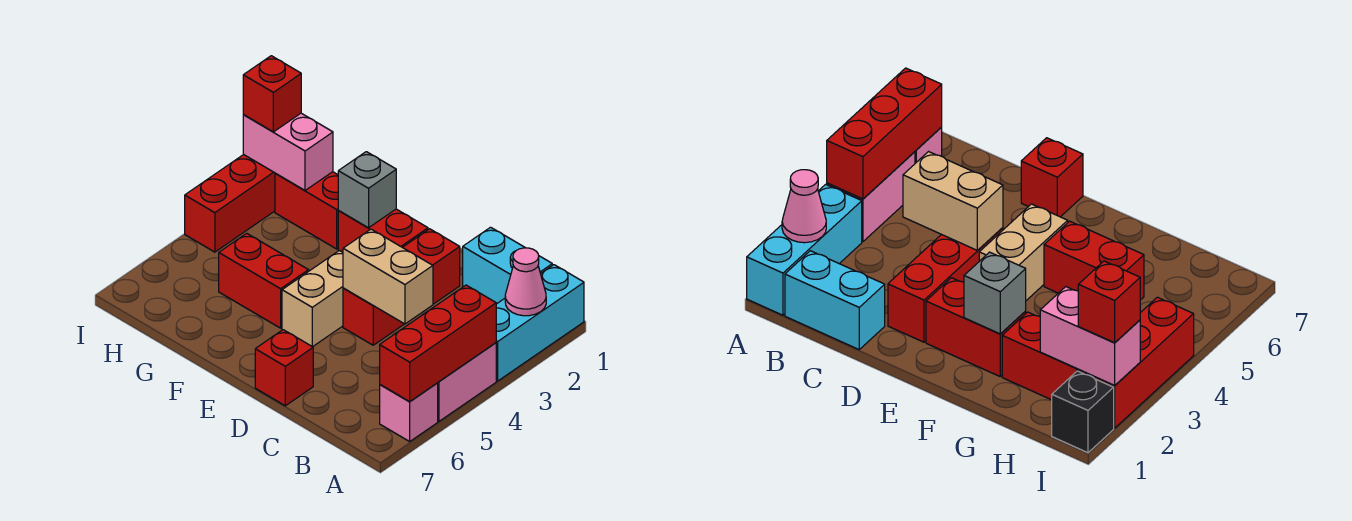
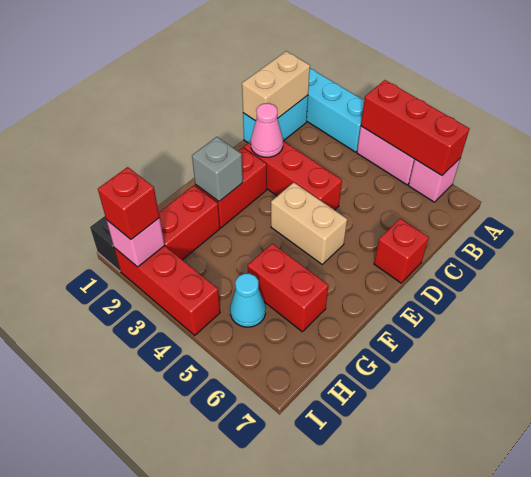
pink cone A2 level 2 -> pink cone D2 level 2
tan brick C4:D4 level 2 -> tan brick B1:C1 level 2
red brick F5:G5 level 1 -> red brick G5:G6 level 1
pink brick H2:I2 level 2 -> pink brick I2 level 2
none -> cyan cone H5 level 1

